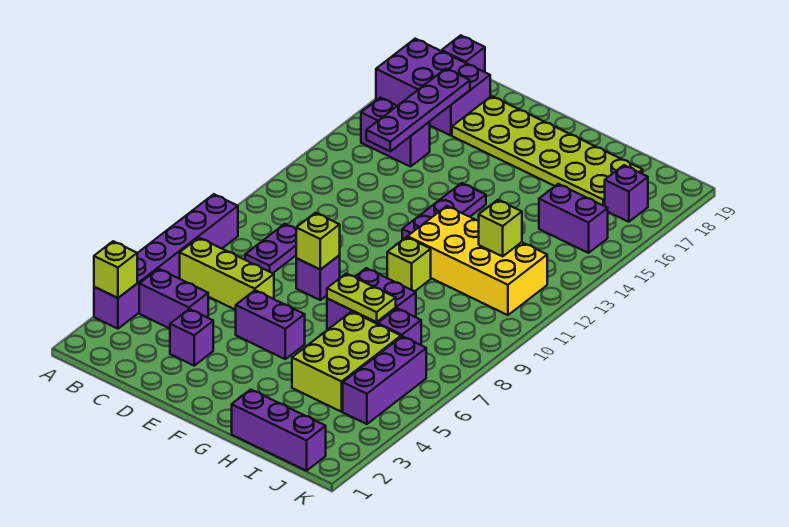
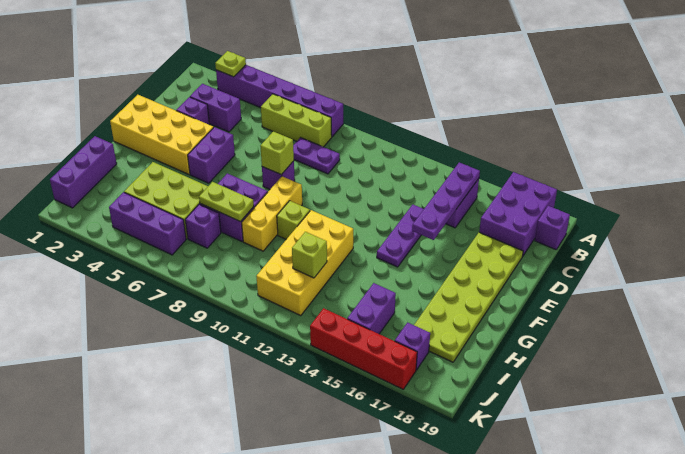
lime brick A3 level 2 -> lime plate A3 level 2
purple brick B4:C4 level 1 -> purple brick C3:C4 level 1
lime brick B6:D6 level 1 -> lime brick B6:B8 level 1
purple plate C14:C17 level 2 -> purple plate B15:E15 level 2
none -> yellow brick E1:F4 level 1
none -> yellow brick F9:H9 level 1
purple plate F12:F14 level 1 -> purple plate D14:F14 level 1
lime plate G7:H7 level 2 -> lime plate H7:H8 level 2
none -> red brick K14:K17 level 1

